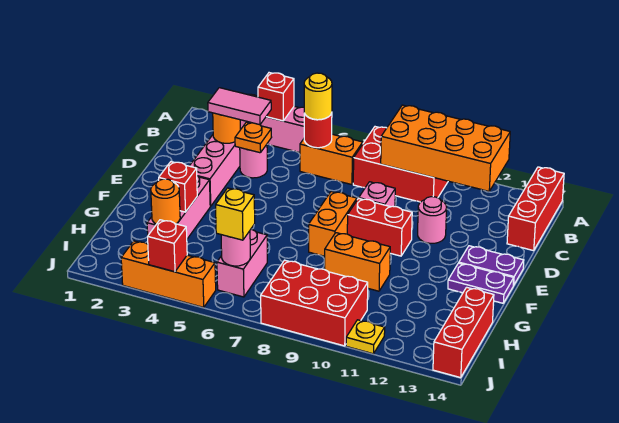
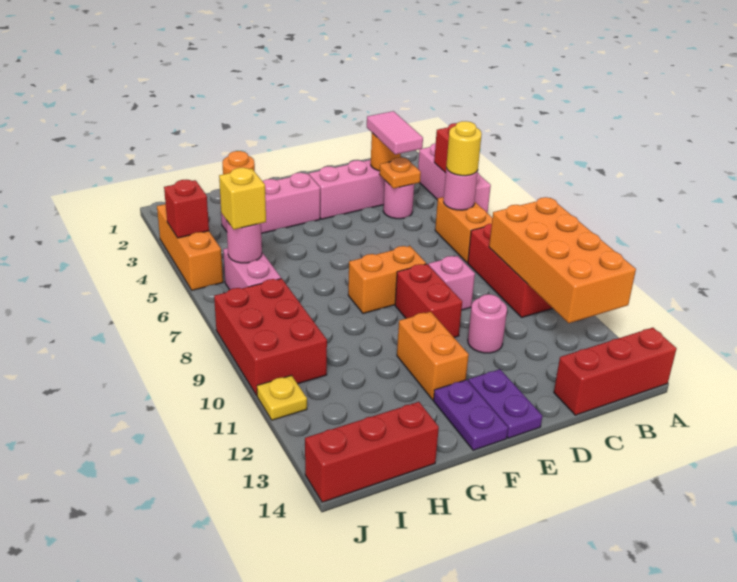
red round brick B6 level 2 -> pink round brick B6 level 2
red brick G3 level 2 -> none
orange brick G9:G10 level 1 -> orange brick F11:F12 level 1
pink brick H6:I6 level 1 -> pink brick I6:I7 level 1

